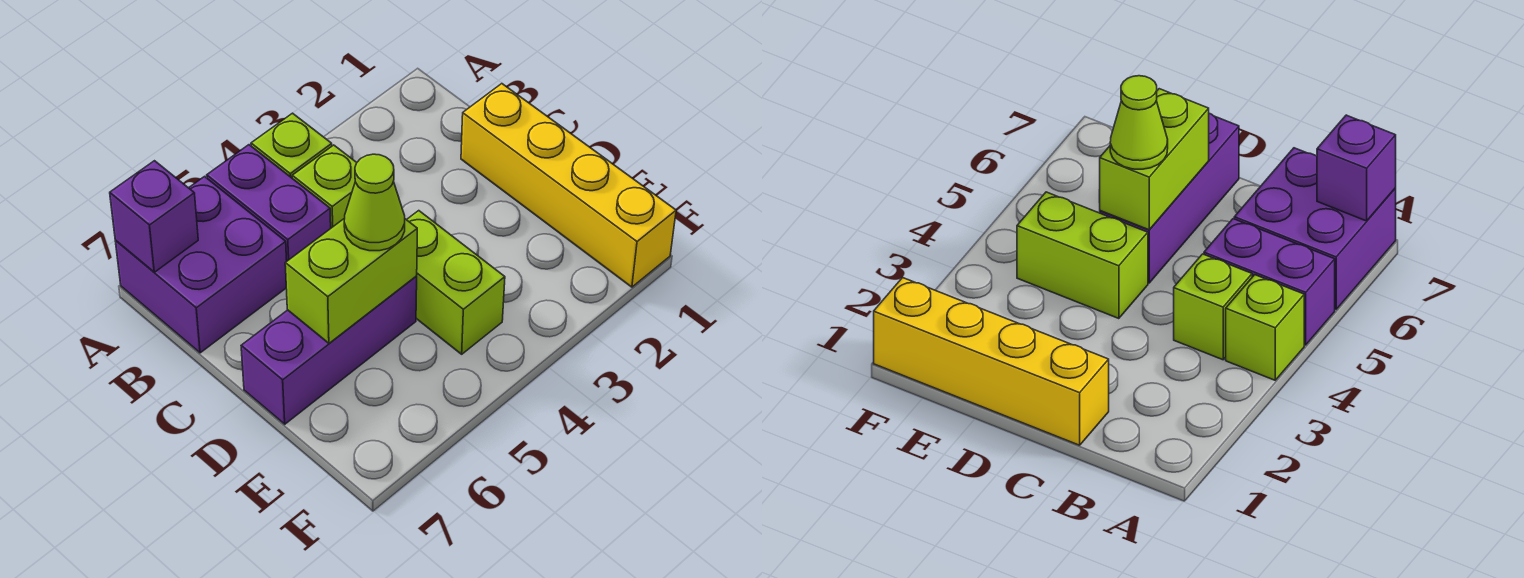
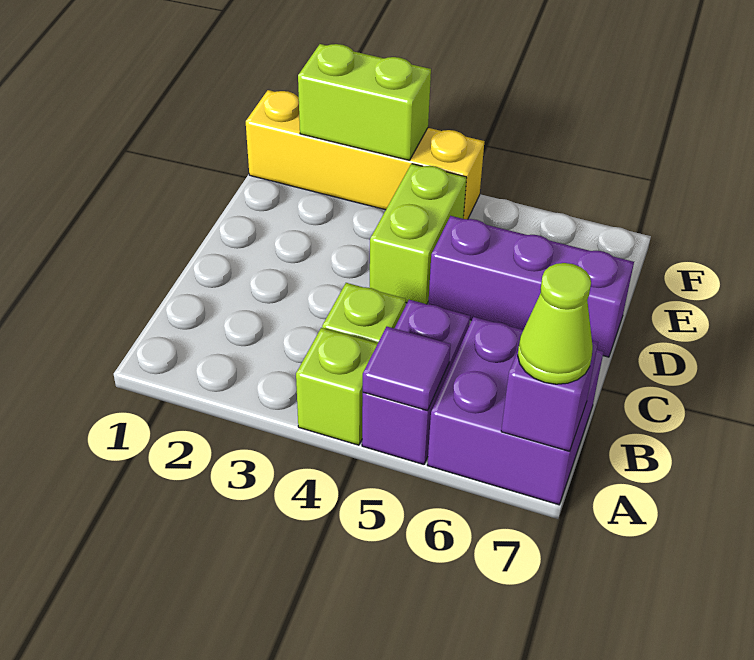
none -> purple tile A5 level 2
yellow brick C1:F1 level 1 -> yellow brick F1:F4 level 1
lime brick D5:D6 level 2 -> lime brick F2:F3 level 2
lime cone D5 level 3 -> lime cone A7 level 3

